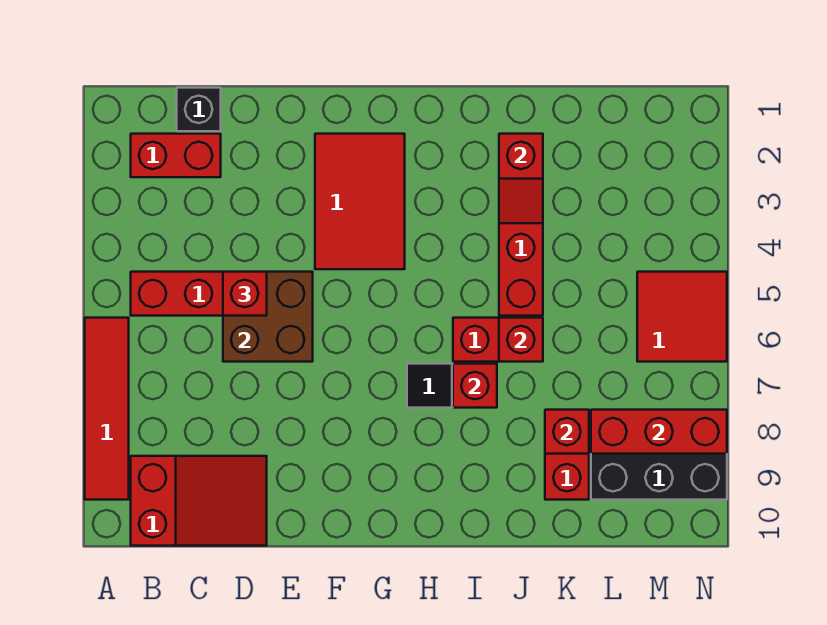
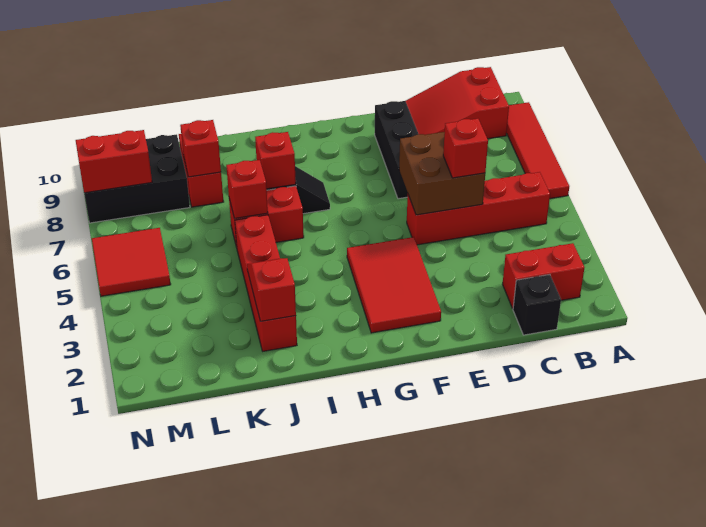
none -> black brick E7:E9 level 1
red brick L8:N8 level 2 -> red brick M8:N8 level 2

